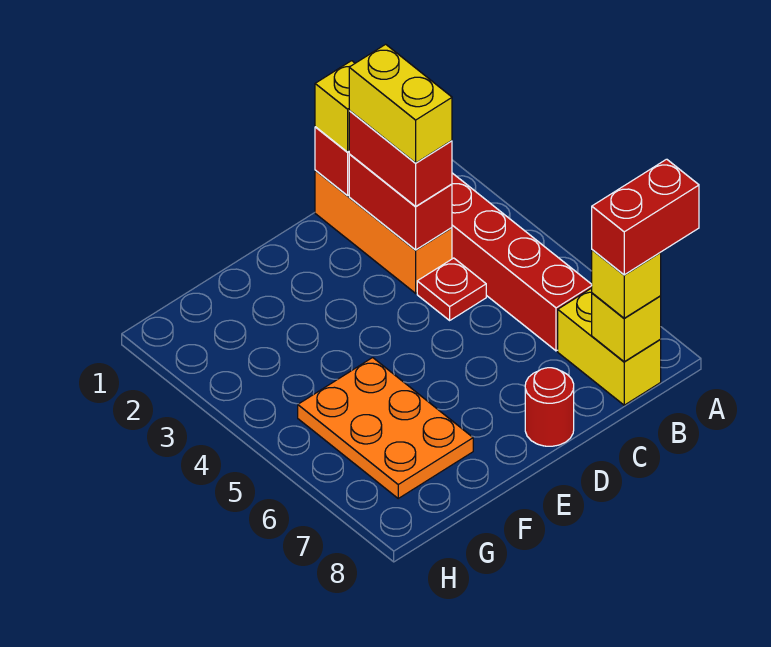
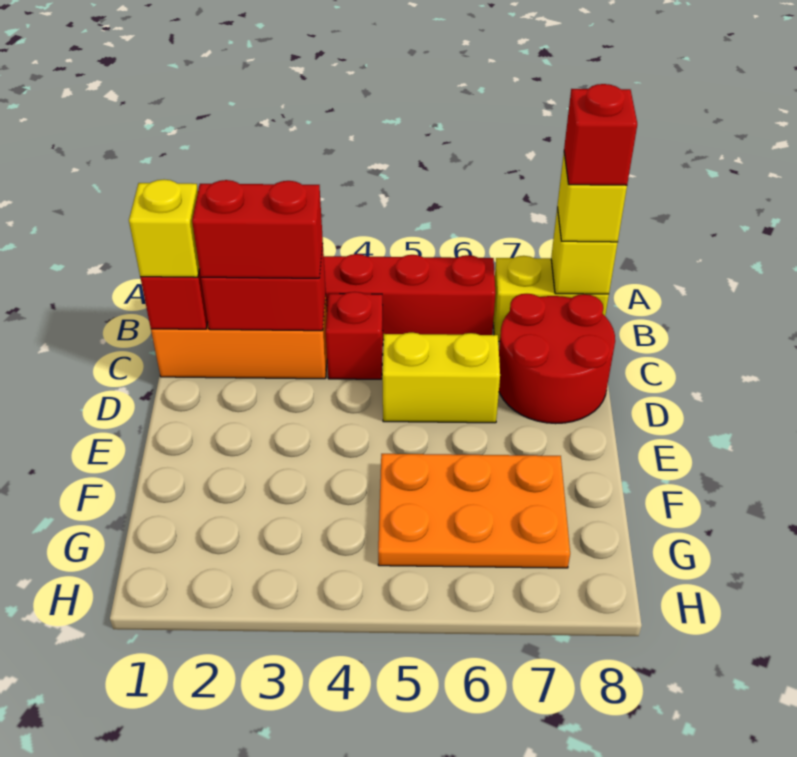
red brick A8:B8 level 4 -> red brick B8 level 4
yellow brick C2:C3 level 4 -> yellow brick D5:D6 level 1
red plate C4 level 1 -> red brick C4 level 1
red round brick D8 level 1 -> red round brick C7:D8 level 1

